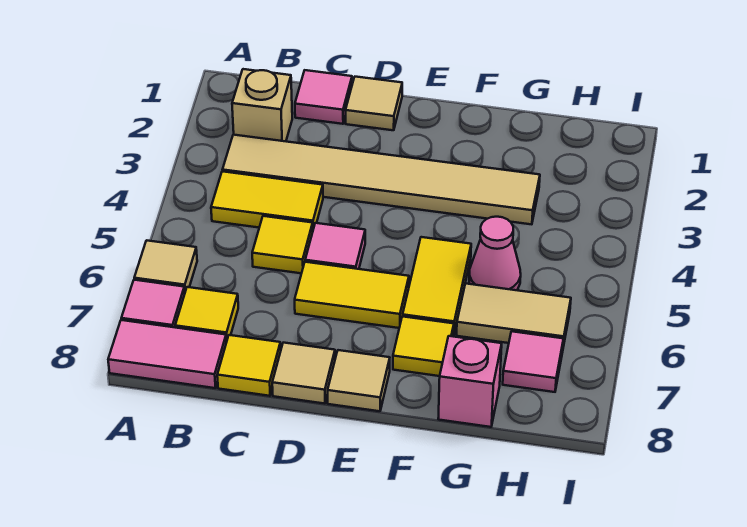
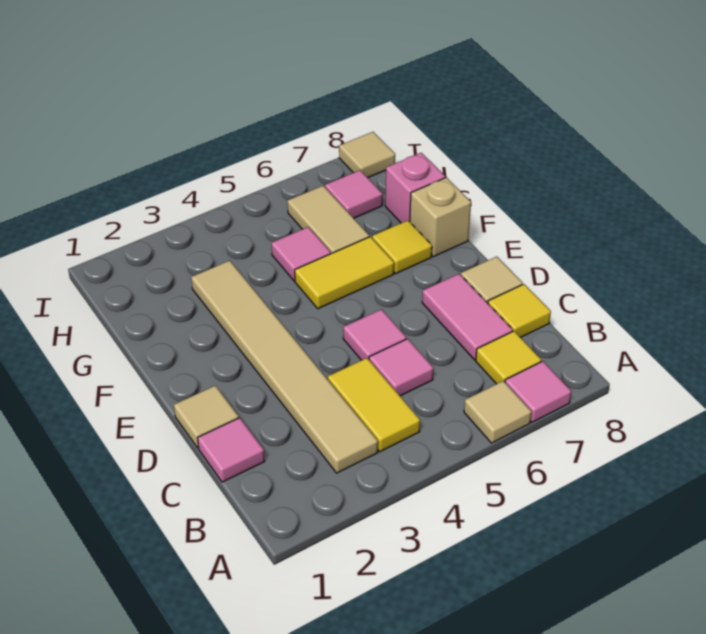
pink tile A8:B8 level 1 -> pink tile C7:D7 level 1
tan brick B2 level 1 -> tan brick F8 level 1
yellow tile C5 level 1 -> pink tile C5 level 1
yellow tile D6:E6 level 1 -> none
tan tile E8 level 1 -> tan tile I8 level 1
pink cone G5 level 1 -> pink tile G5 level 1

